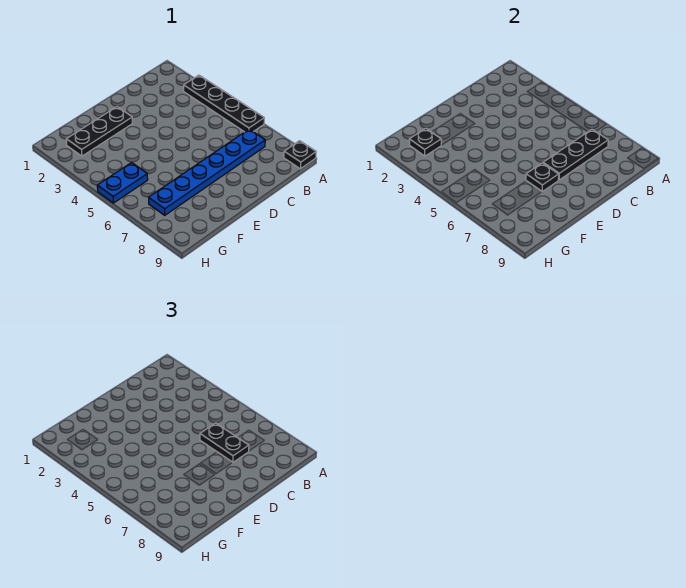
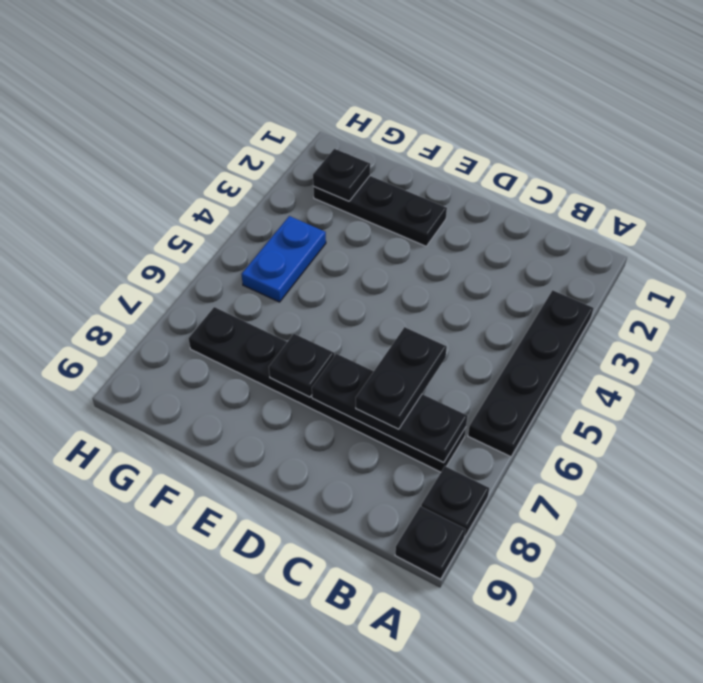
none -> black plate A8 level 1
blue plate B7:G7 level 1 -> black plate B7:G7 level 1
blue plate G5:H5 level 1 -> blue plate G4:G5 level 1

